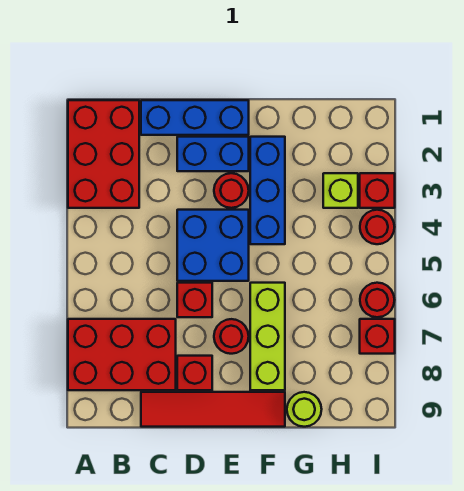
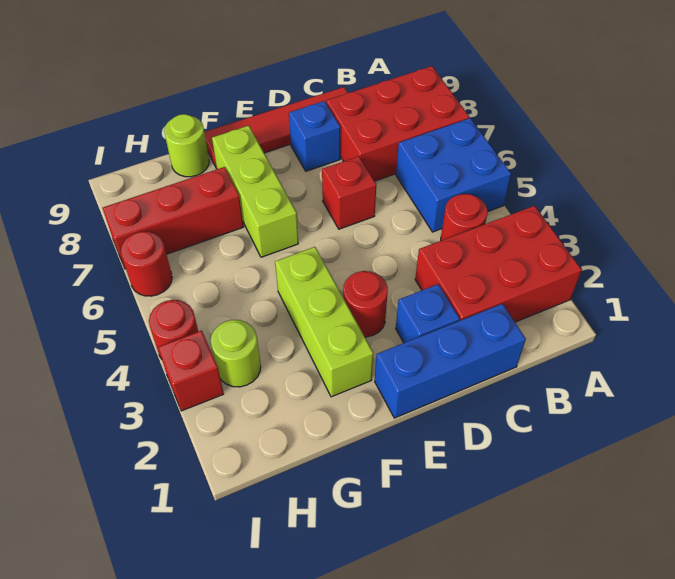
red brick A1:B3 level 1 -> red brick A2:C3 level 1
blue brick D2:E2 level 1 -> blue brick D2 level 1
blue brick D4:E5 level 1 -> blue brick A5:B6 level 1
red brick D8 level 1 -> blue brick D8 level 1
red round brick E7 level 1 -> red round brick B4 level 1
blue brick F2:F4 level 1 -> lime brick F2:F4 level 1
lime brick H3 level 1 -> lime round brick H3 level 1
red brick I7 level 1 -> red brick G7:I7 level 1

